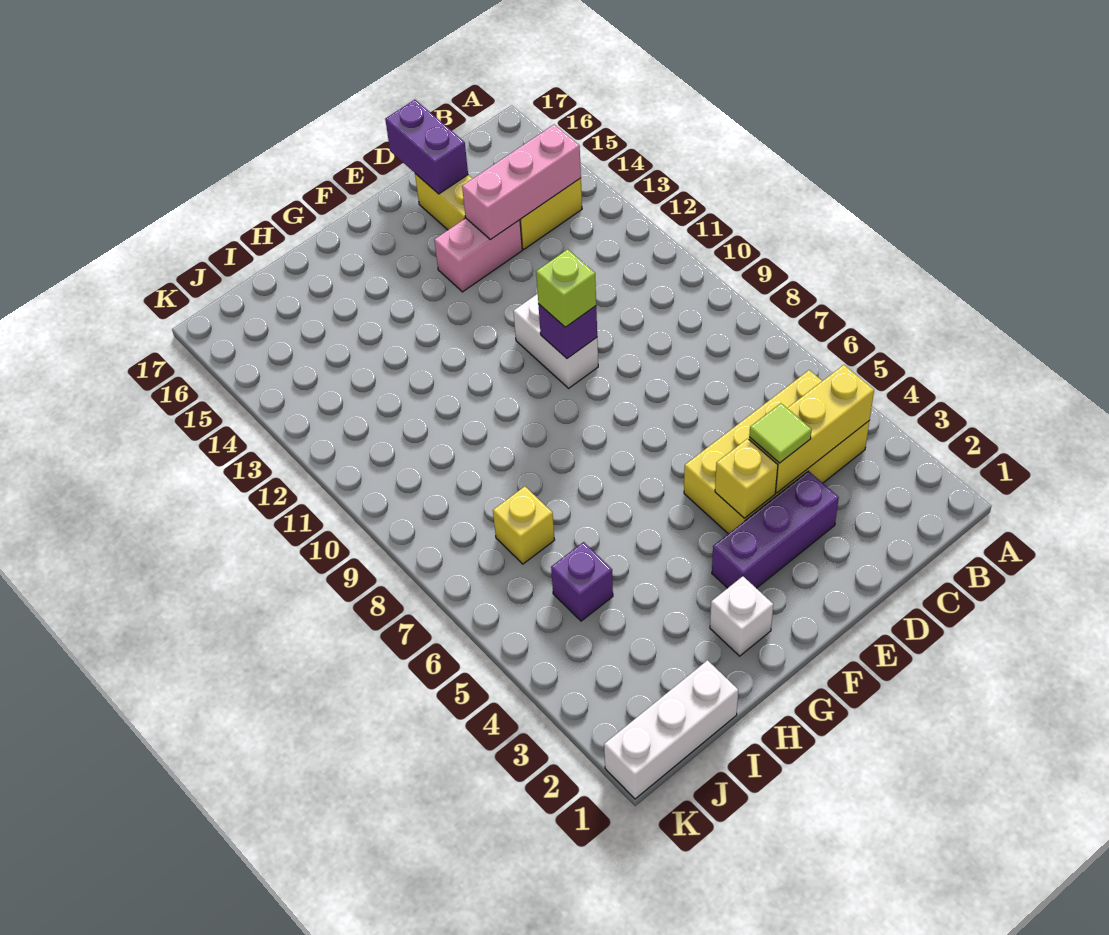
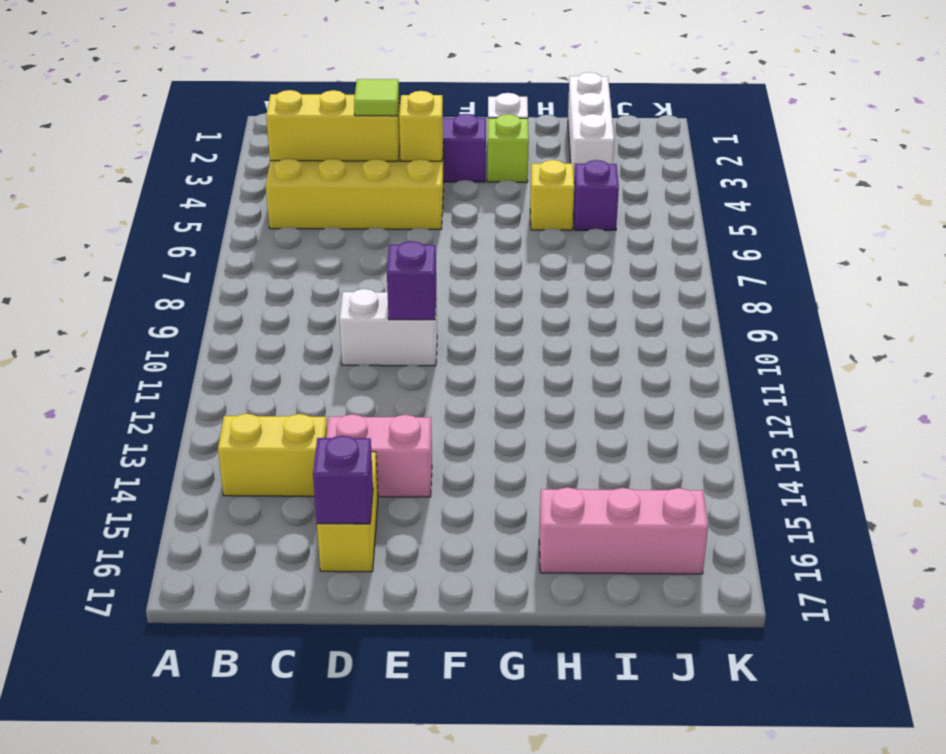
pink brick B14:D14 level 2 -> pink brick H16:J16 level 1
purple brick D16:D17 level 2 -> purple brick D16 level 2
white brick E10:E11 level 1 -> white brick D10:E10 level 1
lime brick E10 level 3 -> lime brick G3 level 1
white brick I1:K1 level 1 -> white brick I1:I3 level 1
yellow brick I7 level 1 -> yellow brick H5 level 1

